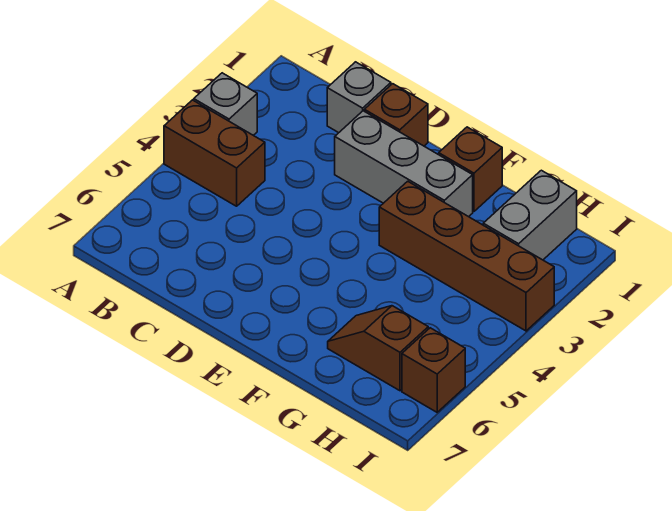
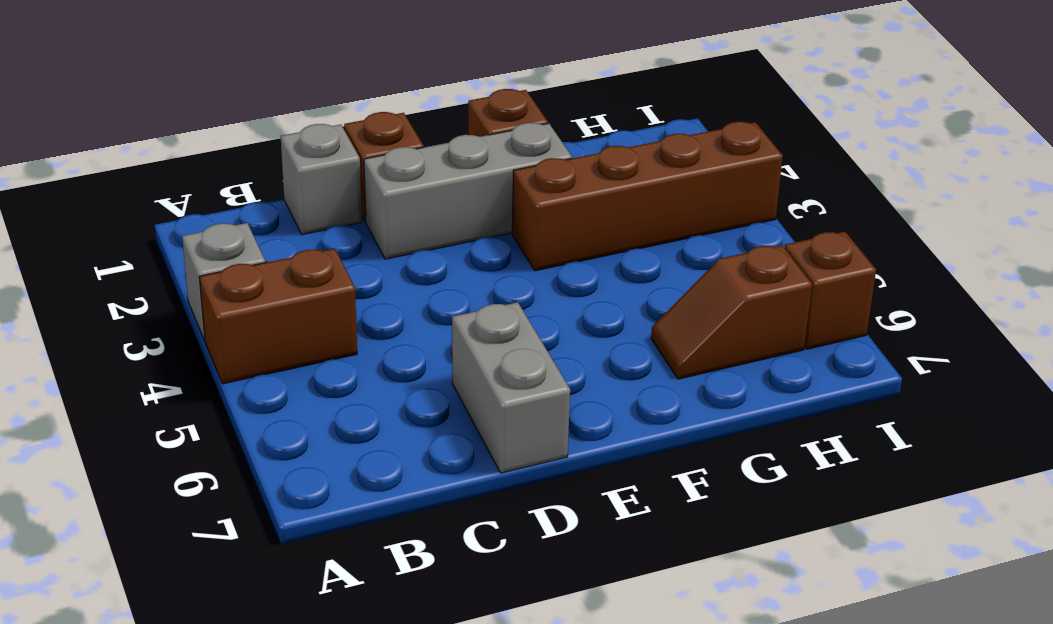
grey brick H1:H2 level 1 -> grey brick D6:D7 level 1

